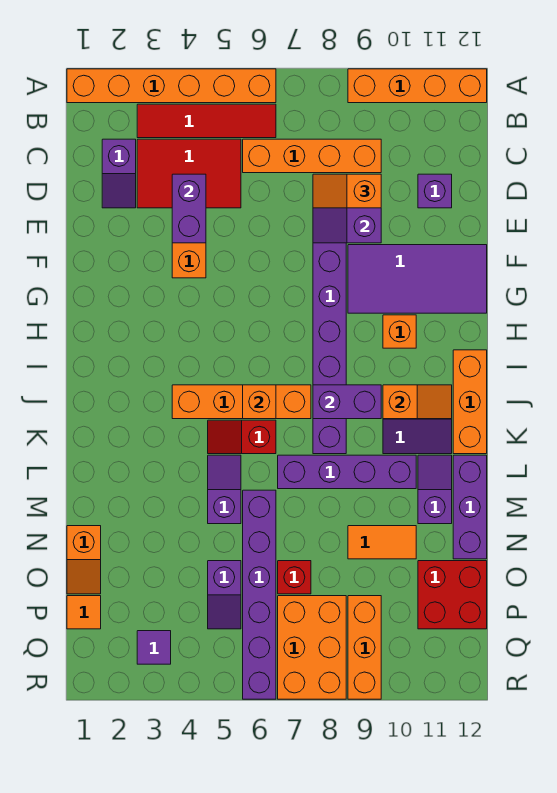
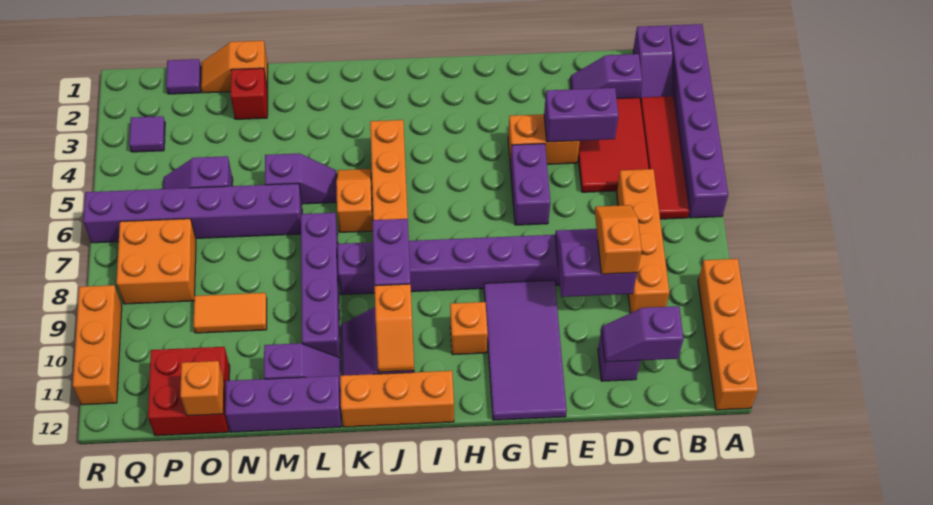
orange brick A1:A6 level 1 -> purple brick A1:A6 level 1
none -> purple slope B1:B2 level 1 top 1
none -> purple slope C11:D11 level 2 top C
none -> purple brick F5:F6 level 1
orange brick J6 level 2 -> orange brick O12 level 2
red slope K5:K6 level 1 top 6 -> orange slope K5:K6 level 1 top 6
orange tile N9:N10 level 1 -> orange tile N9:O9 level 1
red brick O7 level 1 -> red brick N2 level 1
orange tile P1 level 1 -> purple tile P1 level 1
orange brick P7:R8 level 1 -> orange brick P7:Q8 level 1
orange brick P9:R9 level 1 -> orange brick R9:R11 level 1

